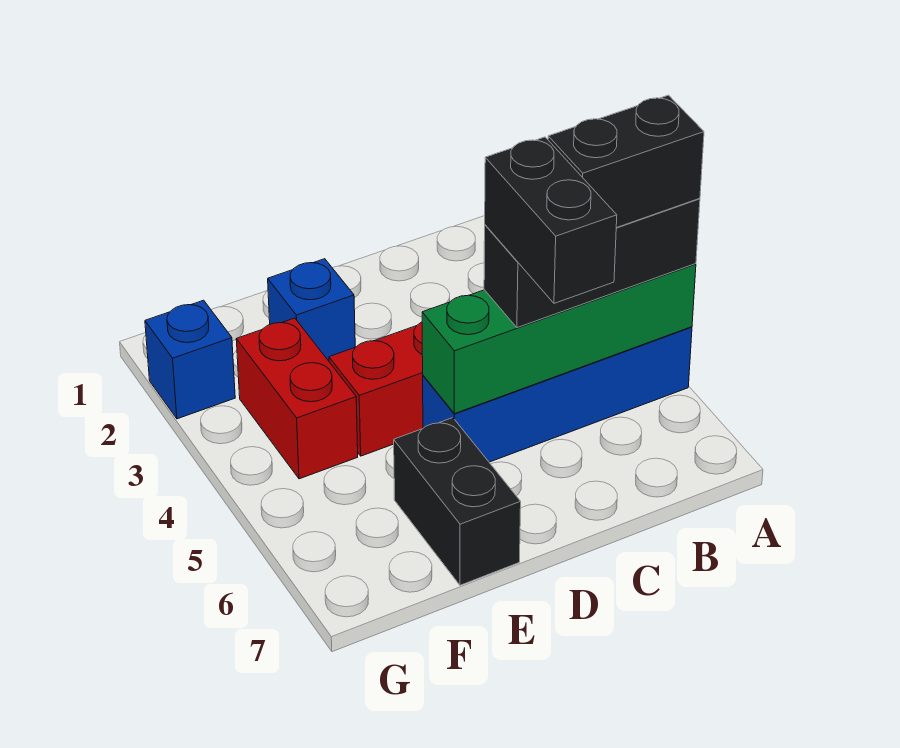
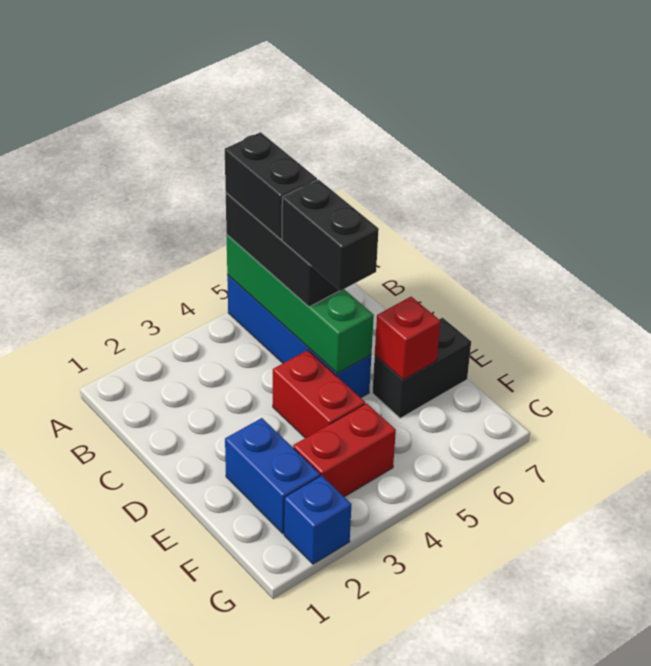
black brick C5:C6 level 4 -> black brick C5:D5 level 4
blue brick E2 level 1 -> blue brick E2:F2 level 1
none -> red brick E6 level 2

